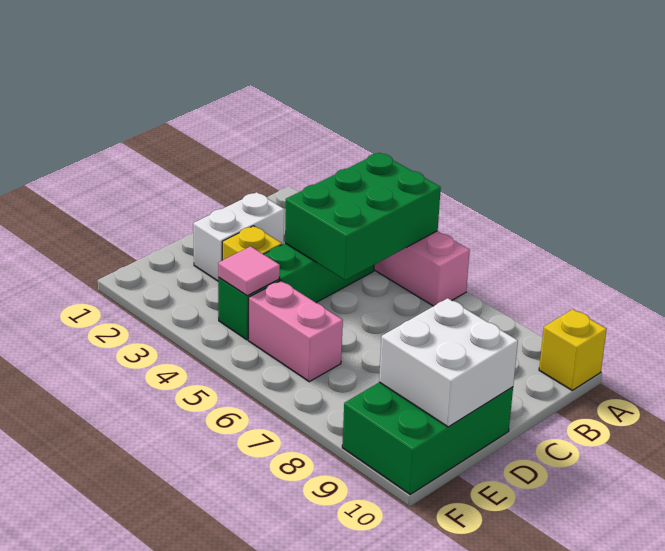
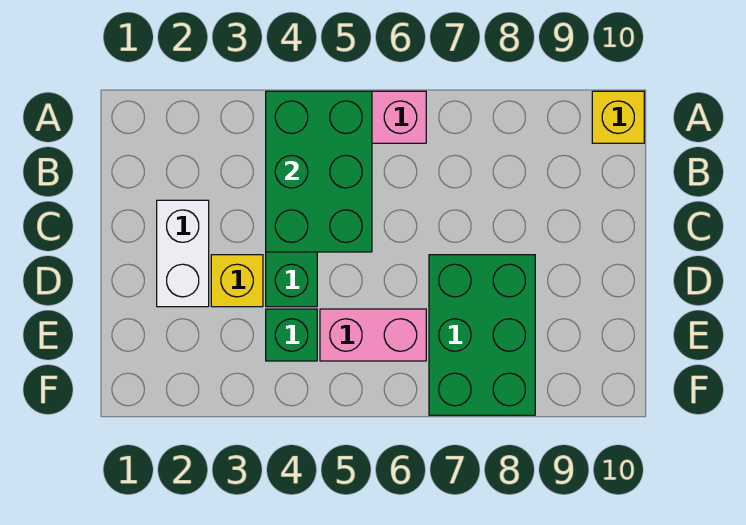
green brick D9:F10 level 1 -> green brick D7:F8 level 1
white brick D9:E10 level 2 -> none
pink tile E4 level 2 -> none

